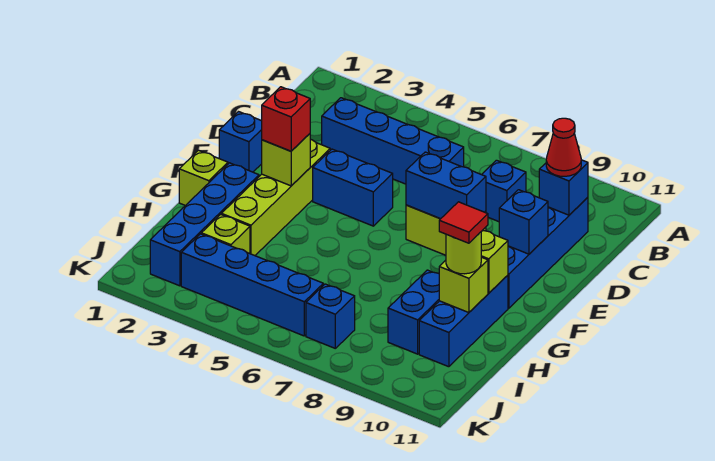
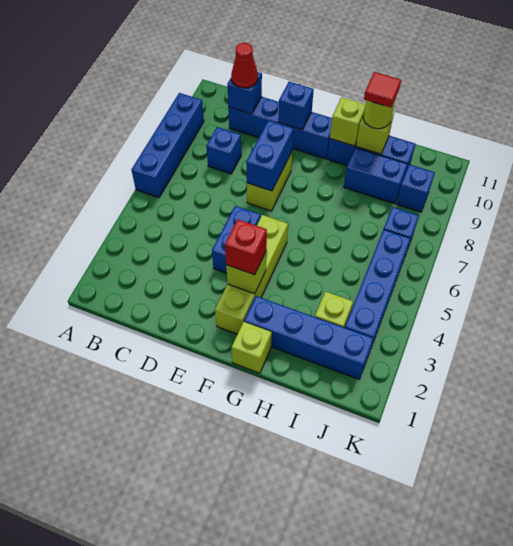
blue brick C3:C6 level 1 -> blue brick A6:A9 level 1
blue brick E1 level 1 -> blue brick J9 level 1
lime brick E3:H3 level 1 -> lime brick F2:F5 level 1

